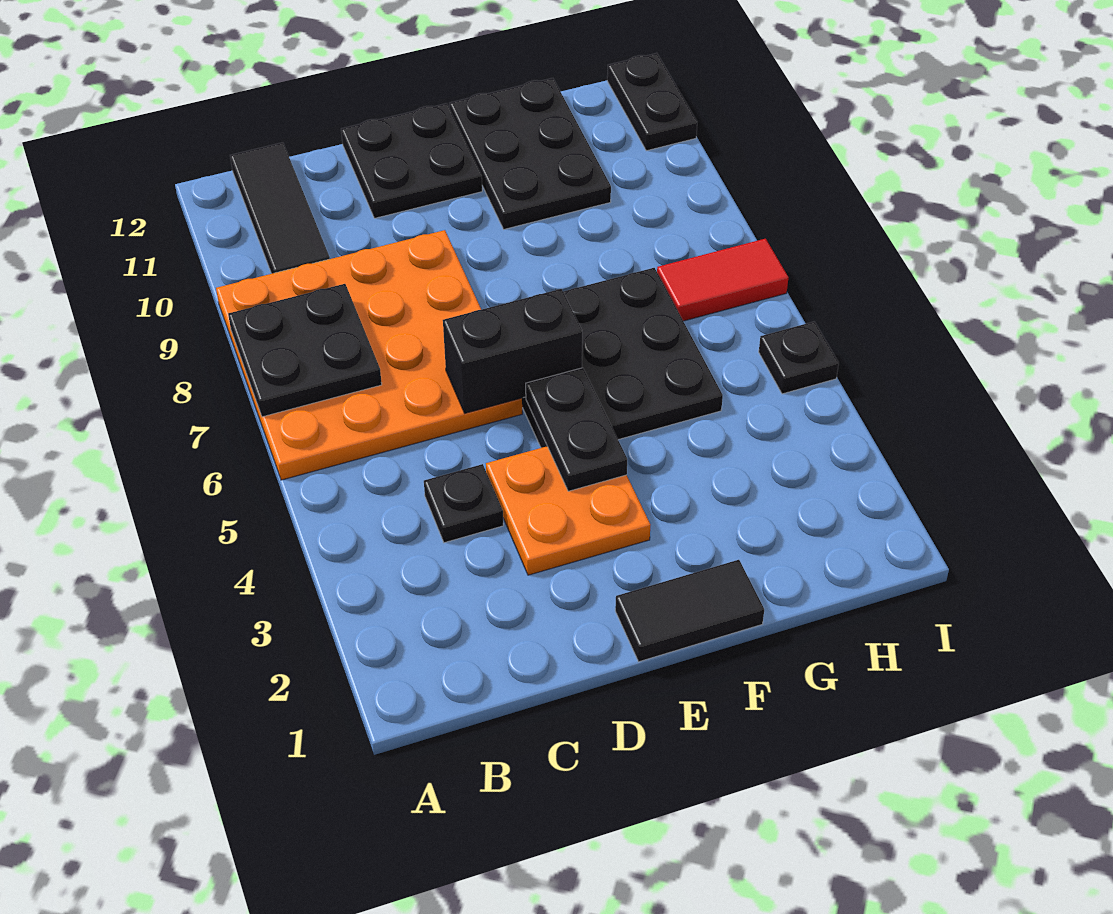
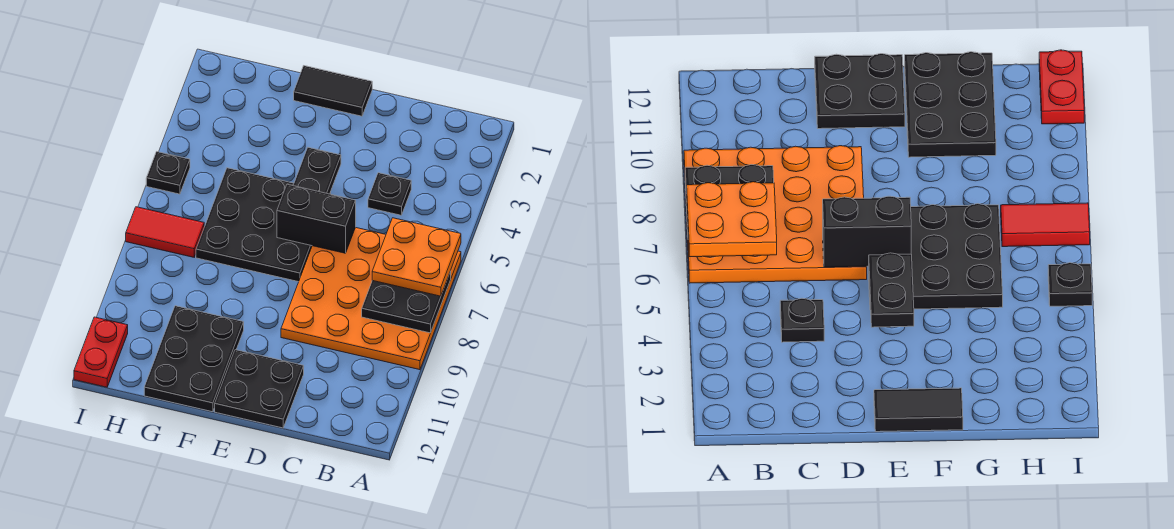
black tile B10:B12 level 1 -> none
orange plate D3:E4 level 1 -> orange plate A6:B7 level 3
black plate I11:I12 level 1 -> red plate I11:I12 level 1

